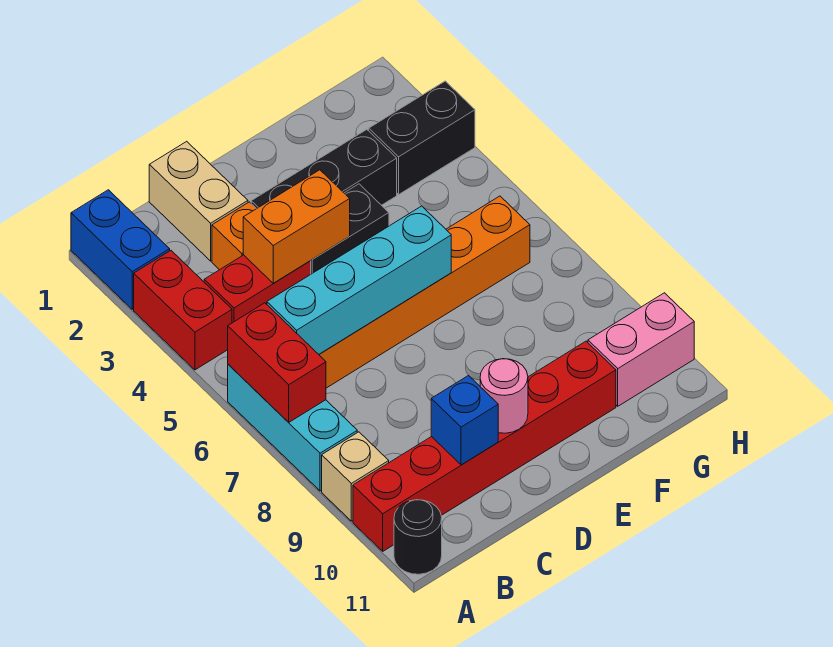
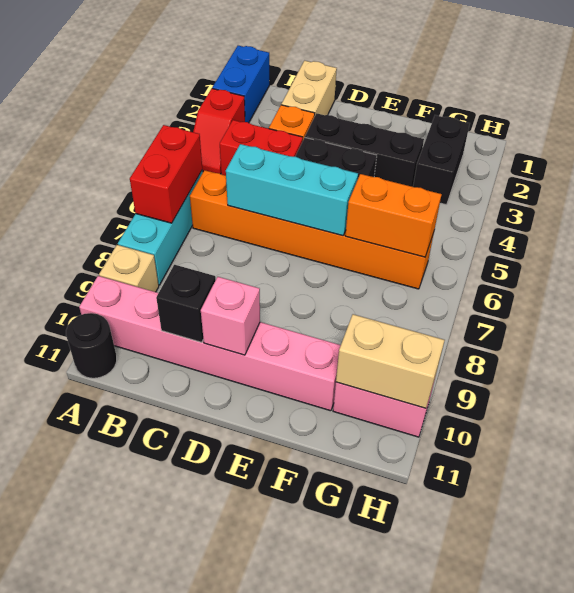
red brick A3:A4 level 1 -> red slope A3:A4 level 1 top 3
red brick A10:F10 level 1 -> pink brick A10:F10 level 1
cyan brick B6:E6 level 2 -> cyan brick C6:E6 level 2
orange brick C4:D4 level 2 -> orange brick F6:G6 level 2
blue brick C10 level 2 -> black brick C10 level 2
pink round brick D10 level 2 -> pink brick D10 level 2
black brick G3:H3 level 1 -> black brick G2:G3 level 1
none -> tan brick G10:H10 level 2

